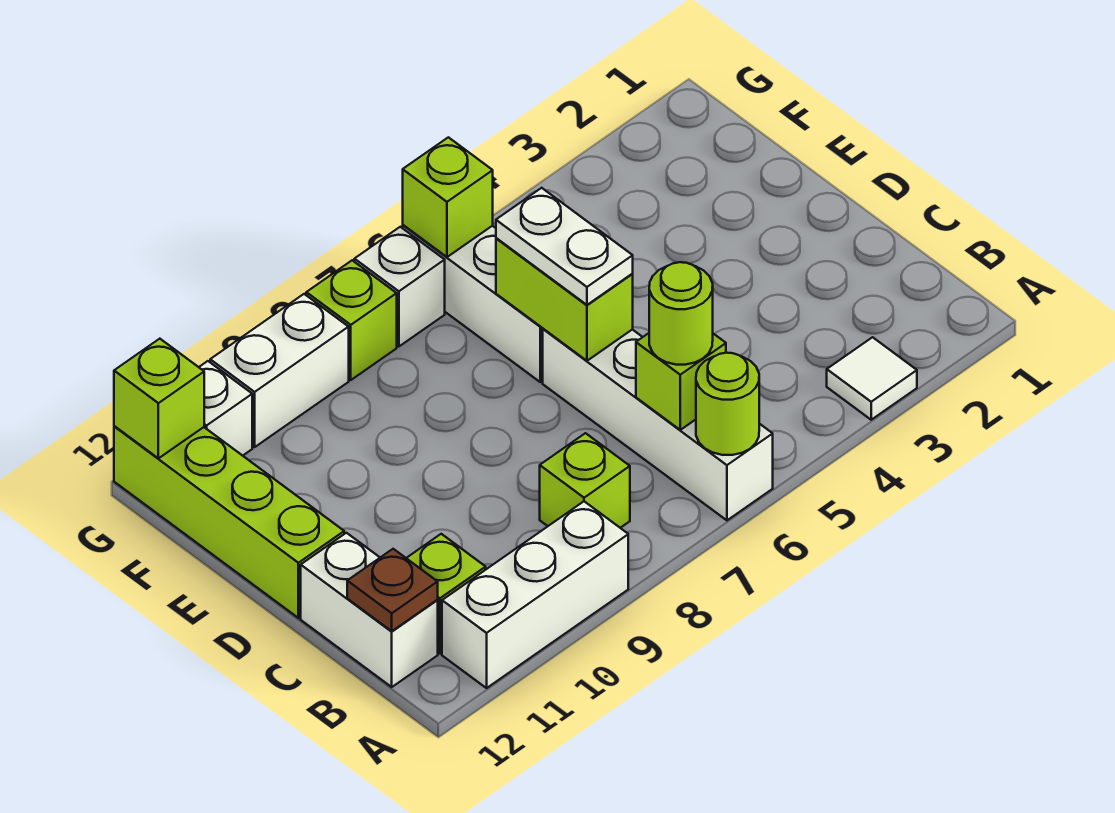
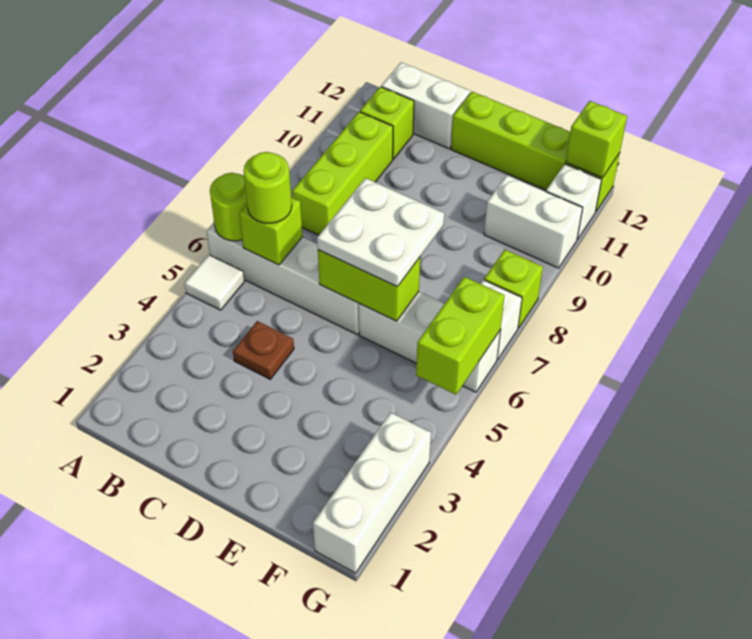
white tile A3 level 1 -> white tile A5 level 1
white brick A9:A11 level 1 -> white brick G1:G3 level 1
lime brick B8 level 1 -> lime brick B8:B10 level 1
brown plate B12 level 2 -> brown plate C4 level 1
white plate D6:E6 level 3 -> white plate D6:E7 level 3
lime brick G6 level 2 -> lime brick G5:G6 level 2
white brick G9:G10 level 1 -> white brick F10:G10 level 1

